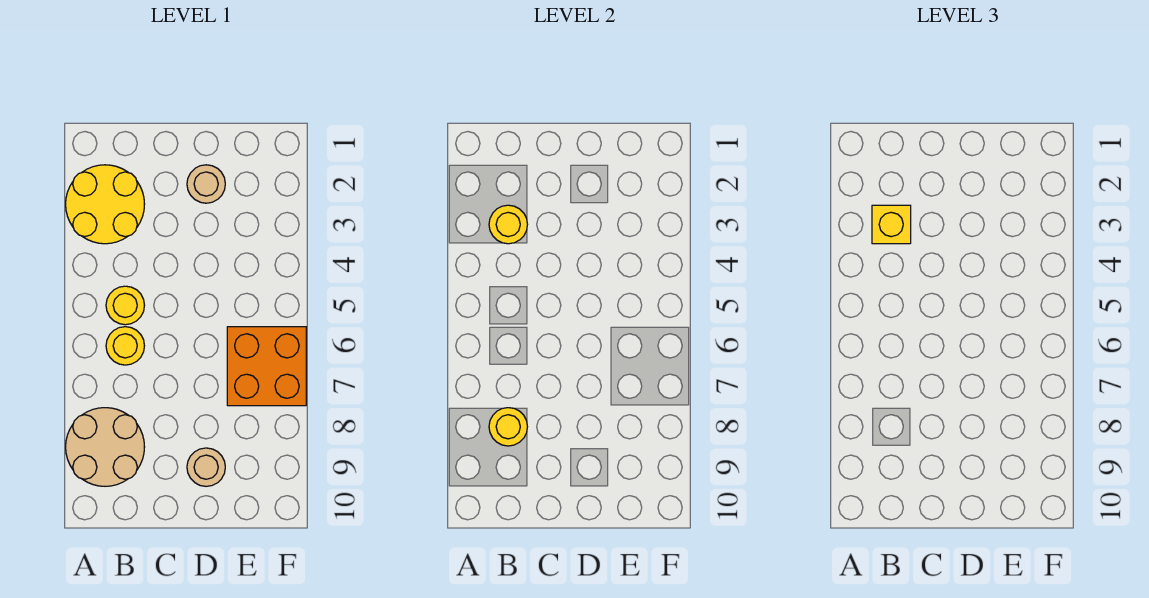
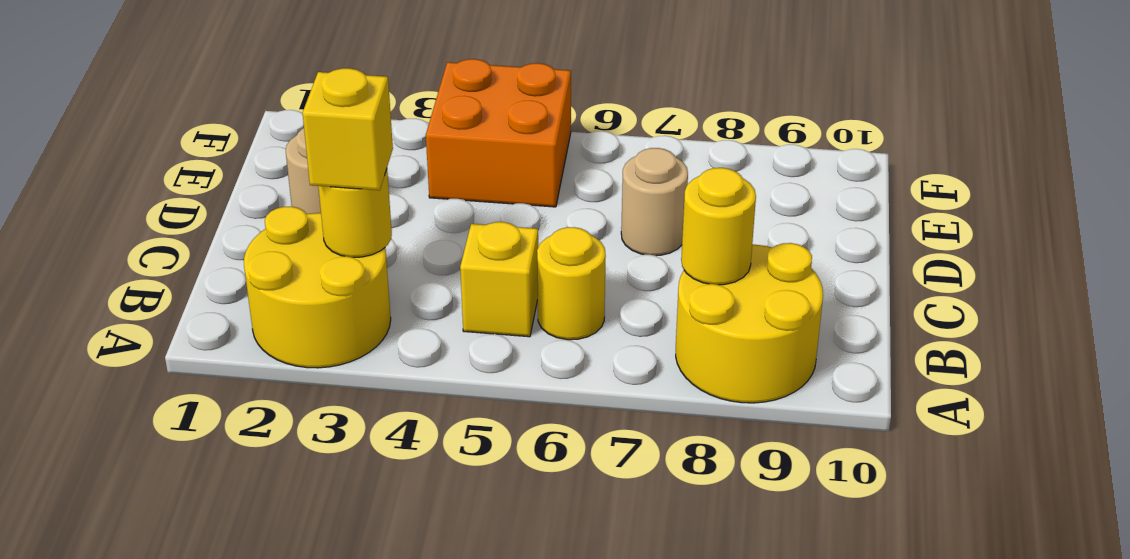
tan round brick A8:B9 level 1 -> yellow round brick A8:B9 level 1
yellow round brick B5 level 1 -> yellow brick B5 level 1
tan round brick D9 level 1 -> tan round brick D7 level 1
orange brick E6:F7 level 1 -> orange brick E4:F5 level 1

